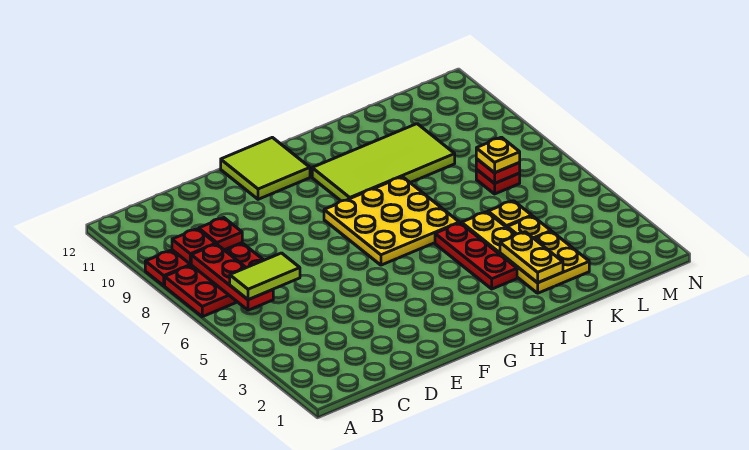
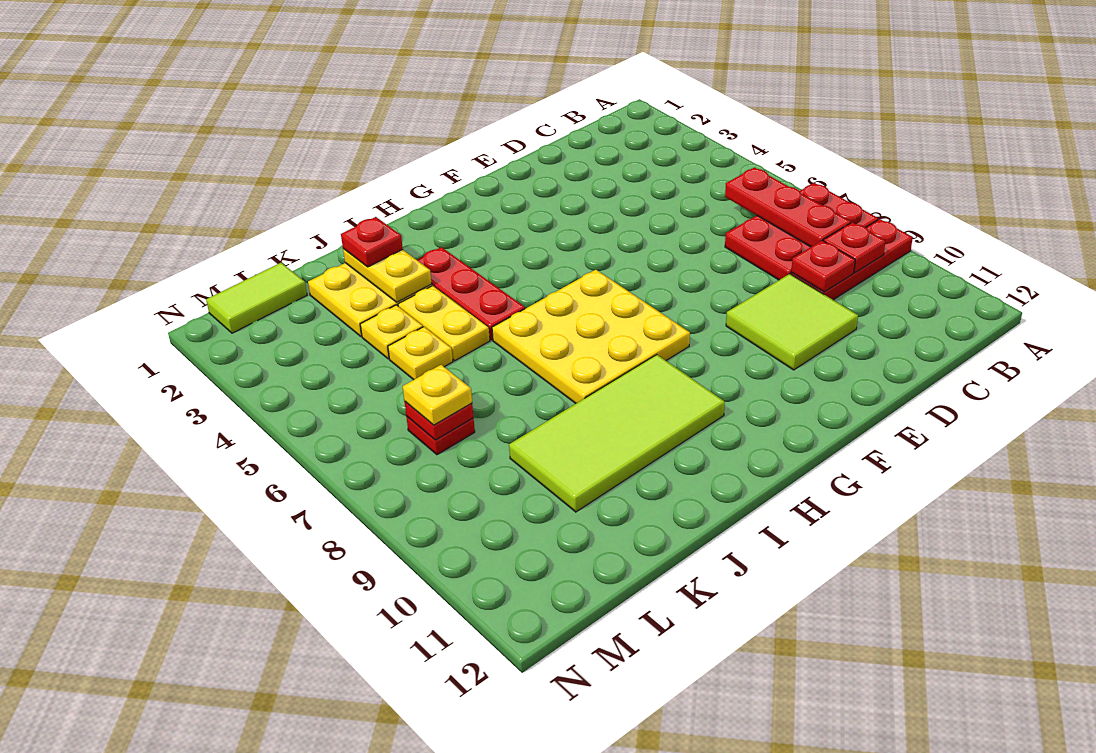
lime tile B6:C6 level 3 -> lime tile L1:M1 level 1
lime tile F11:G12 level 1 -> lime tile D9:E10 level 1
none -> red plate J2 level 3

